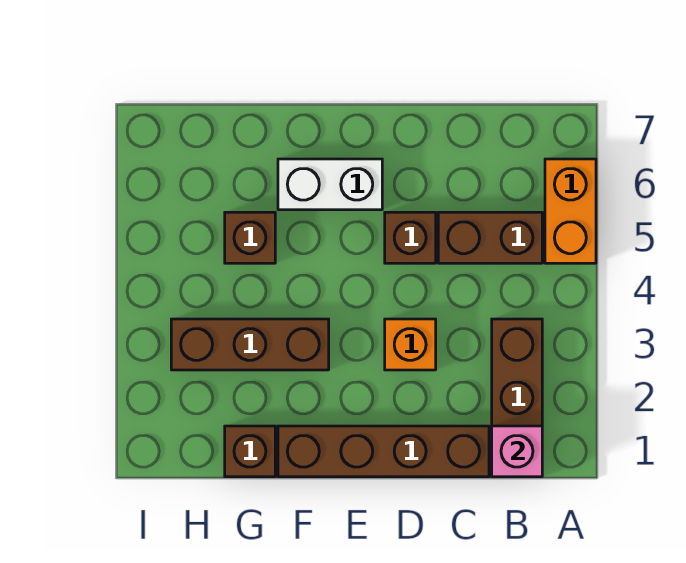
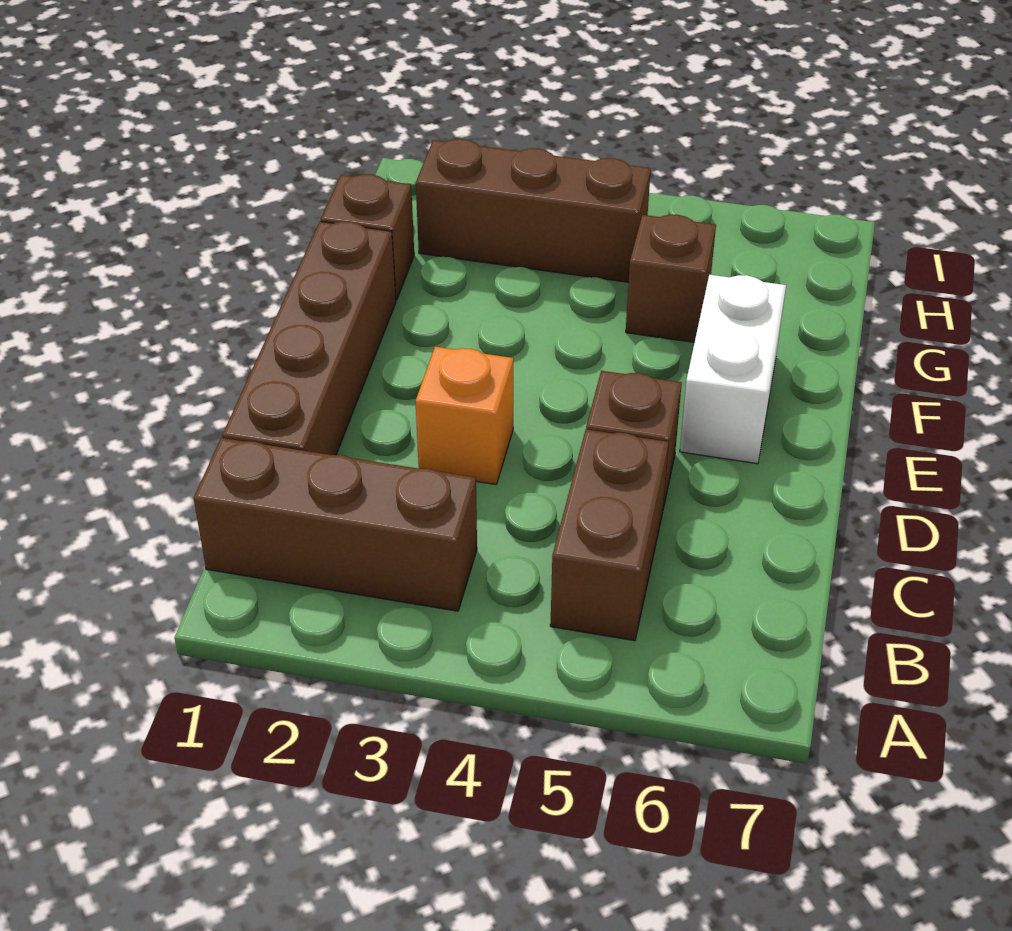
orange brick A5:A6 level 1 -> none
pink brick B1 level 2 -> none
brown brick F3:H3 level 1 -> brown brick H2:H4 level 1

